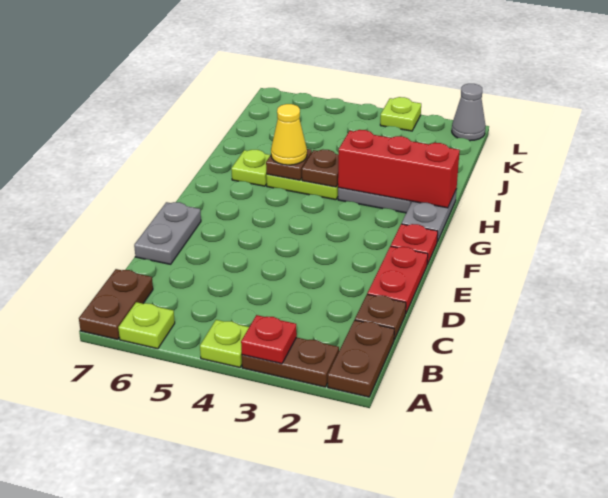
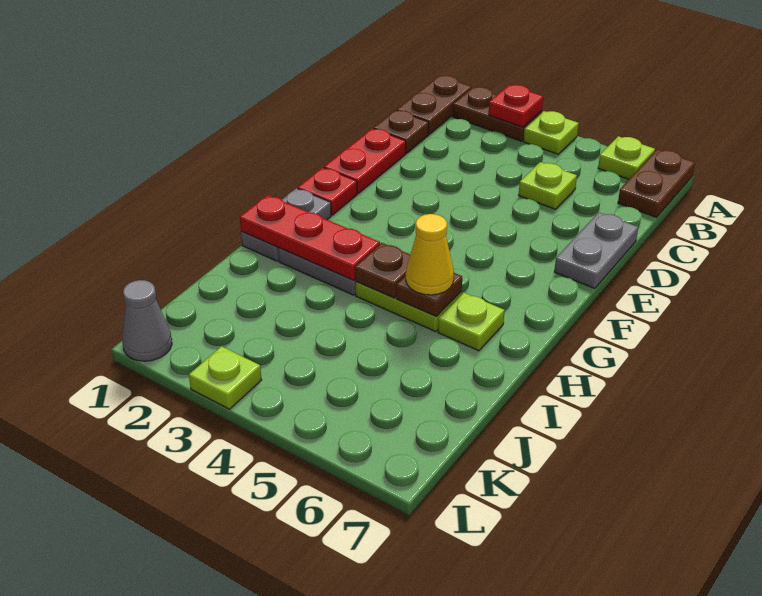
none -> lime plate C5 level 1
red brick H1:H3 level 2 -> red plate H1:H3 level 2

